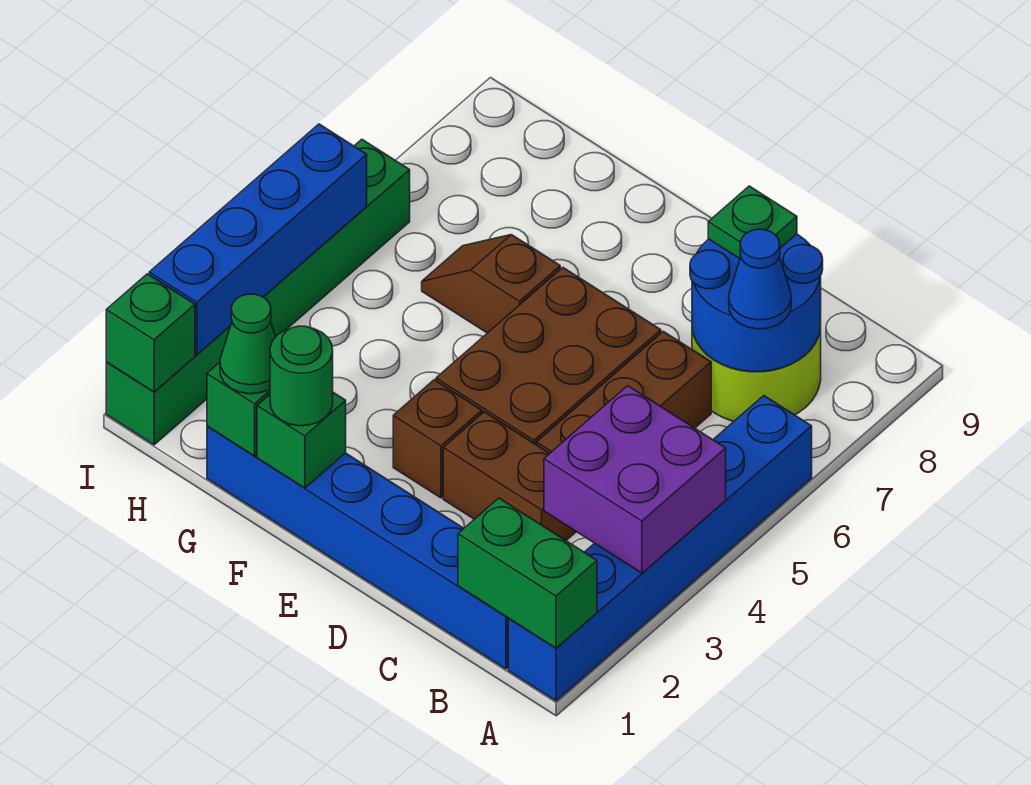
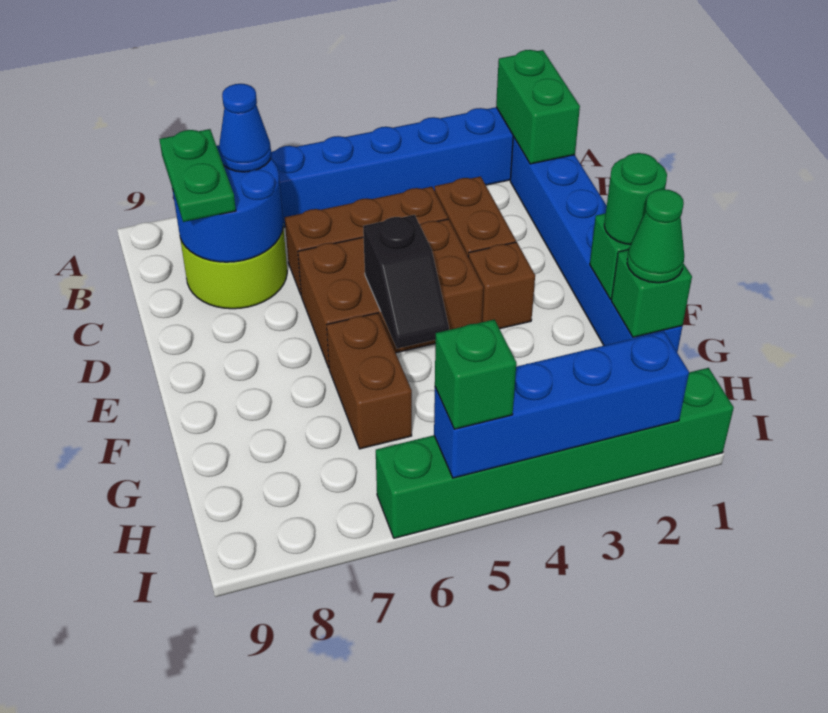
purple brick A3:B4 level 2 -> none
green plate C8 level 3 -> green plate B8:C8 level 3
none -> black slope E5:F5 level 2 top E
brown slope F6:G6 level 1 top F -> brown brick F6:G6 level 1
green brick I1 level 2 -> green brick I5 level 3

